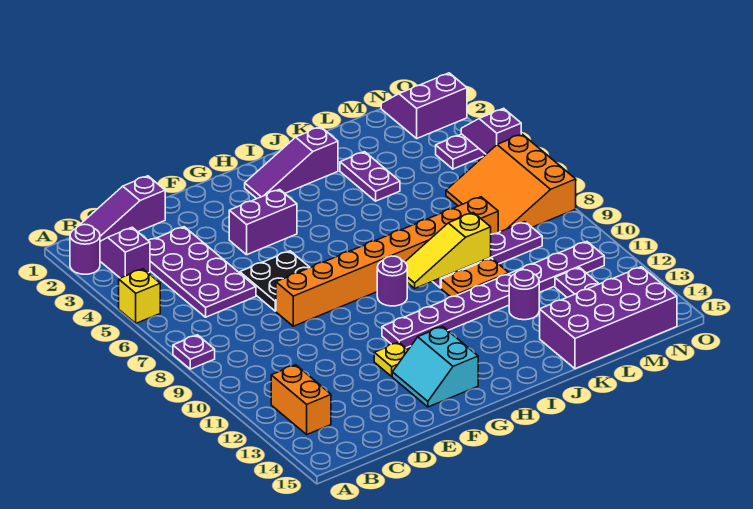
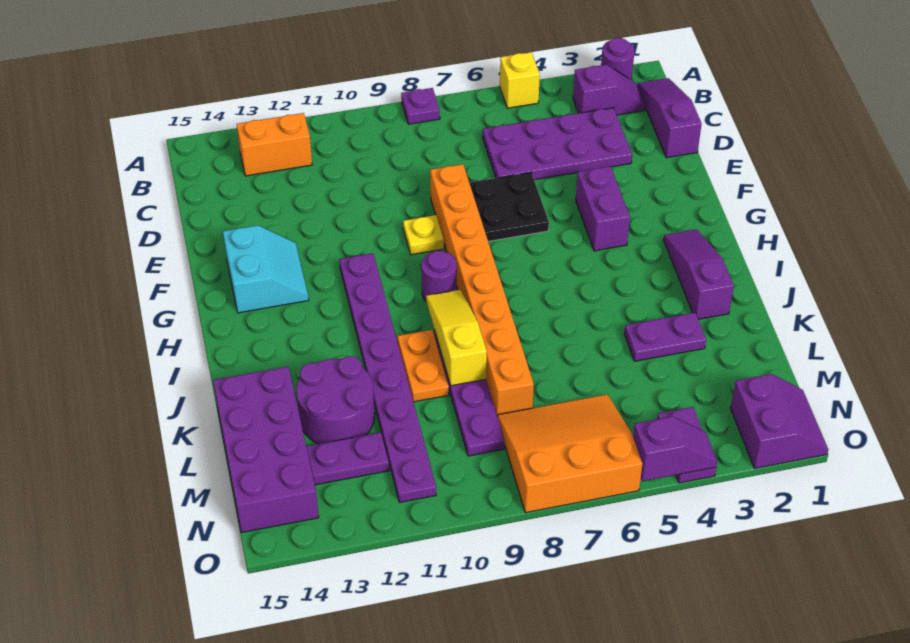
yellow plate F12 level 1 -> yellow plate F9 level 1
cyan slope F13:G14 level 1 top G -> cyan slope F13:G14 level 1 top 14
purple round brick K12 level 1 -> purple round brick K12:L13 level 1

